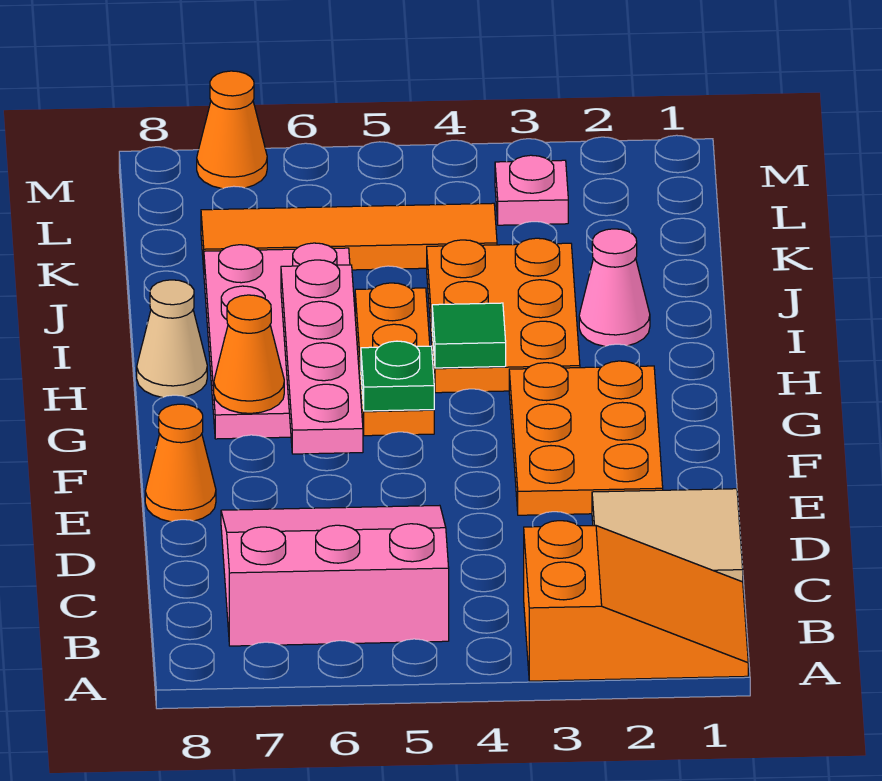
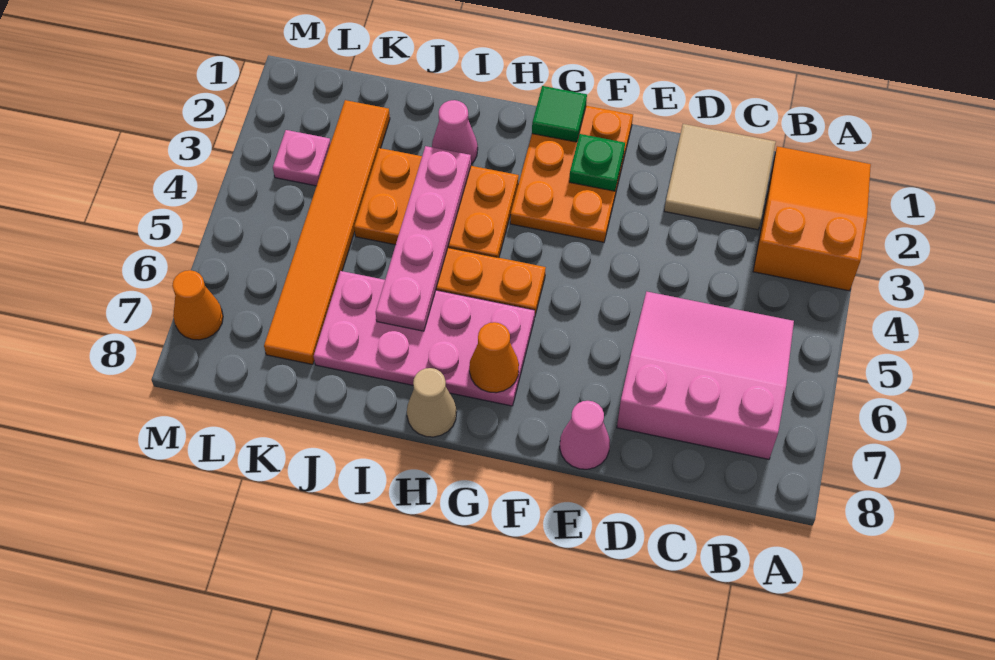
pink slope B5:D7 level 1 top B -> pink slope B5:D7 level 1 top 7
orange plate E2:G3 level 1 -> orange plate F1:G3 level 1
orange cone E8 level 1 -> pink cone E8 level 1
pink plate F6:I6 level 2 -> pink plate I3:I6 level 2
green plate G5 level 2 -> green plate F2 level 2
green tile H4 level 2 -> green tile G1 level 2
orange tile K4:K7 level 1 -> orange tile K2:K7 level 1

